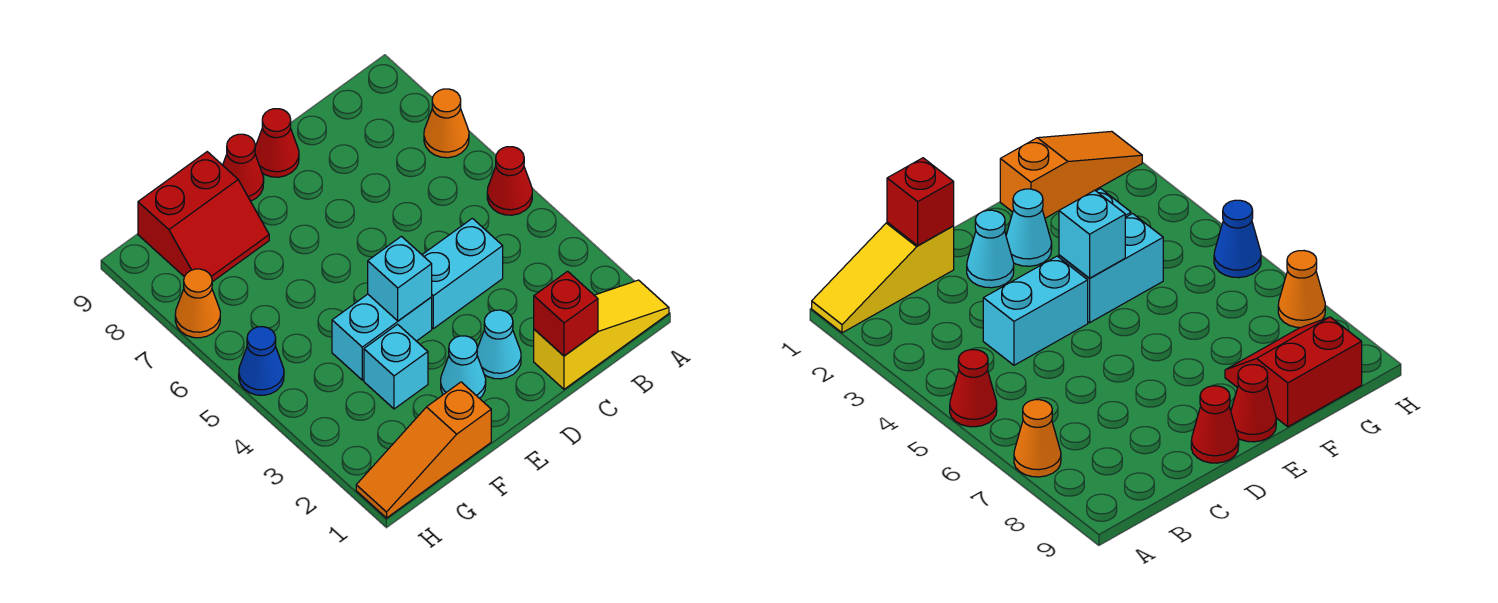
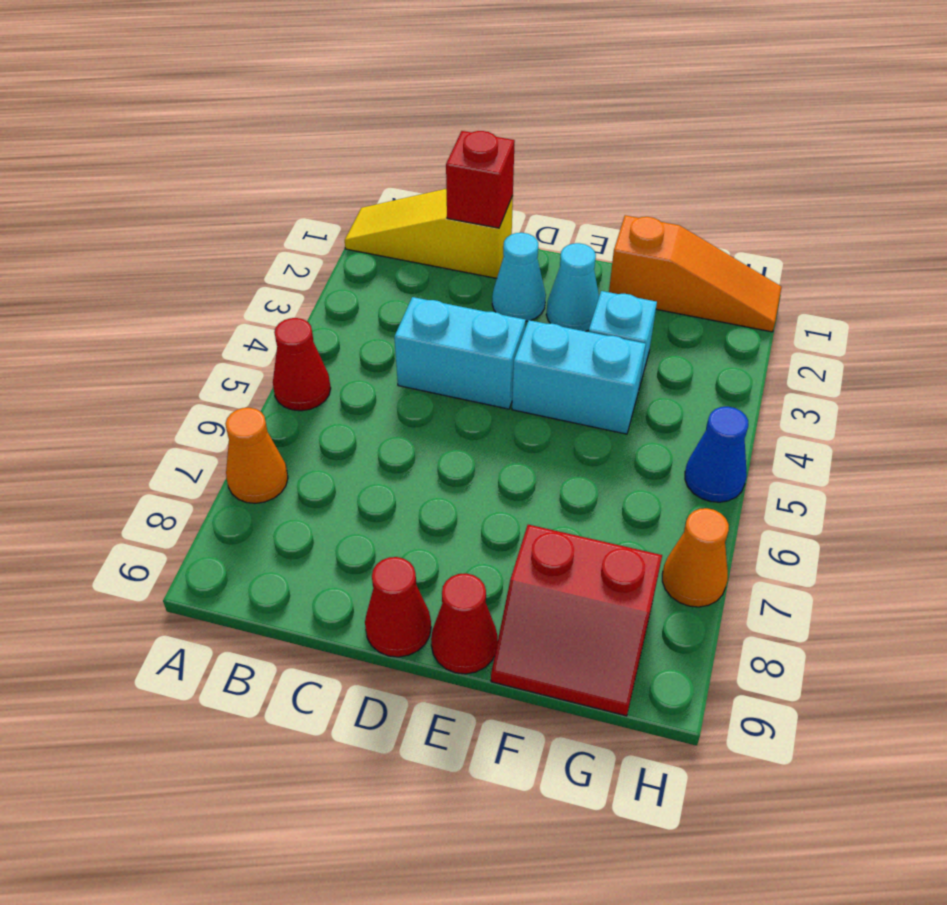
cyan brick E4 level 2 -> none
red slope F8:G9 level 1 top 9 -> red slope F8:G9 level 1 top 8

